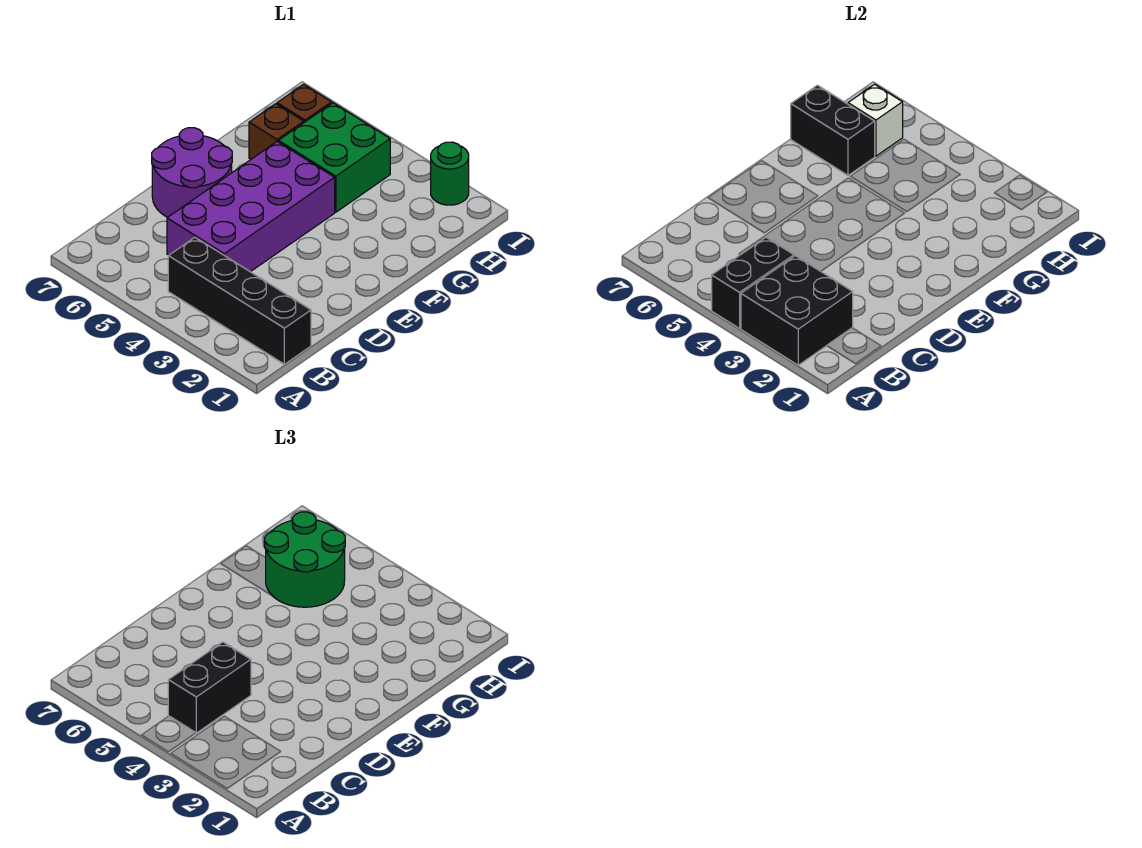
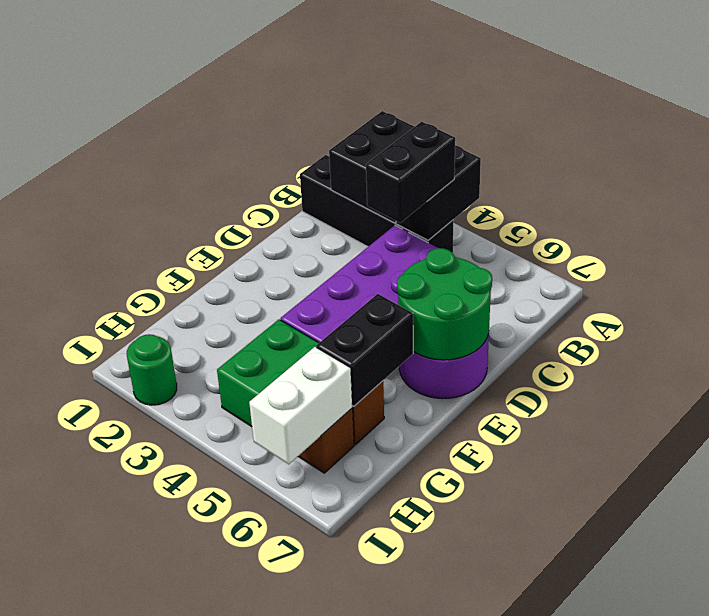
green round brick G5:H6 level 3 -> green round brick D6:E7 level 2
black brick G6:G7 level 2 -> black brick F6:G6 level 2
white brick H6 level 2 -> white brick H6:I6 level 2

